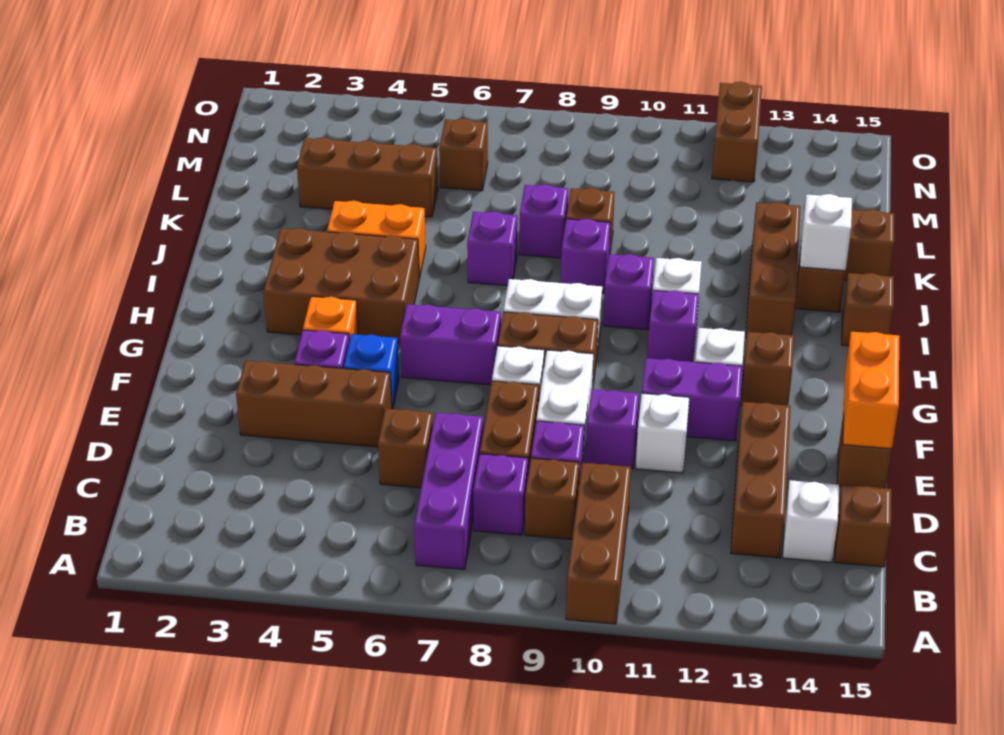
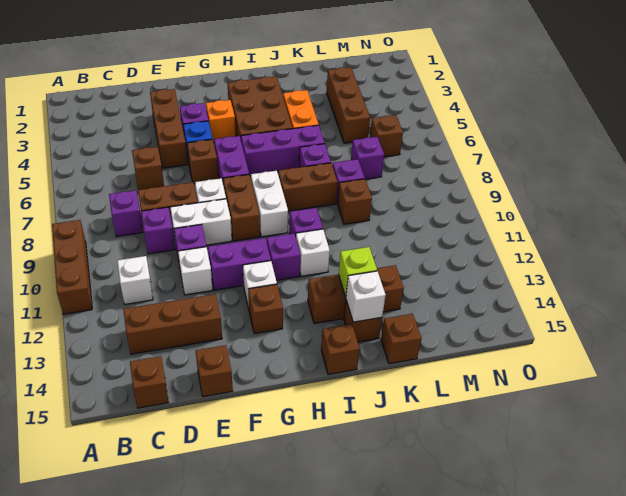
brown brick A10:C10 level 1 -> brown brick A9:A11 level 1
purple brick B7:D7 level 1 -> purple brick H6:J6 level 1
brown brick C9 level 1 -> brown brick F6 level 1
white brick C14 level 1 -> white brick C11 level 1
orange brick E15:F15 level 2 -> none
purple brick F11:F12 level 1 -> purple brick F11:G11 level 1
purple brick J9 level 1 -> purple brick L7 level 1
none -> lime brick J13 level 2
brown brick N12:O12 level 1 -> brown brick I8:J8 level 1

